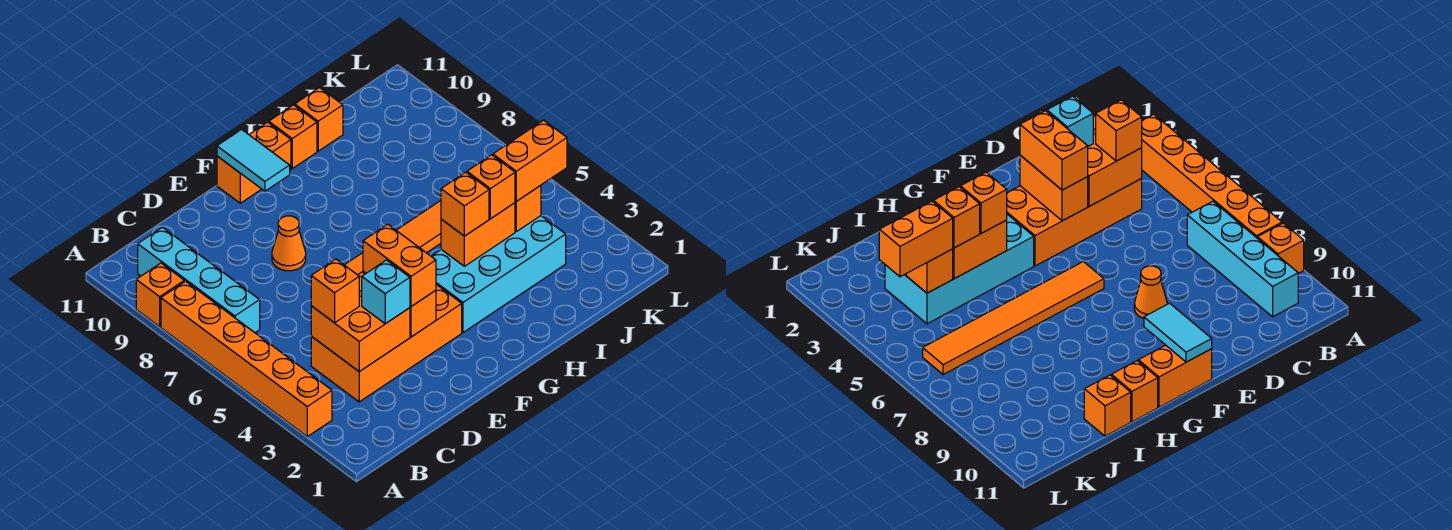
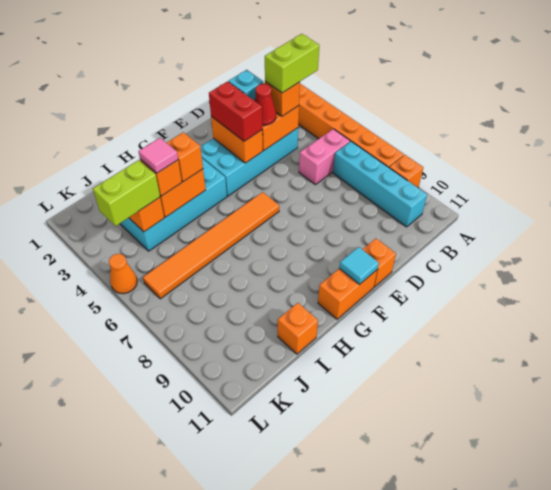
none -> lime brick B4:C4 level 4
none -> pink brick B6:C6 level 1
orange brick C3:F4 level 1 -> cyan brick C3:F4 level 1
none -> red cone D4 level 3
orange brick E3:E4 level 3 -> red brick E3:E4 level 3
orange cone E8 level 1 -> orange cone L5 level 1
cyan tile F10:F11 level 2 -> cyan tile F11 level 2
orange brick H11 level 1 -> orange brick E11 level 1
none -> pink tile I4 level 4
orange brick J4:K4 level 3 -> lime brick J4:K4 level 3

